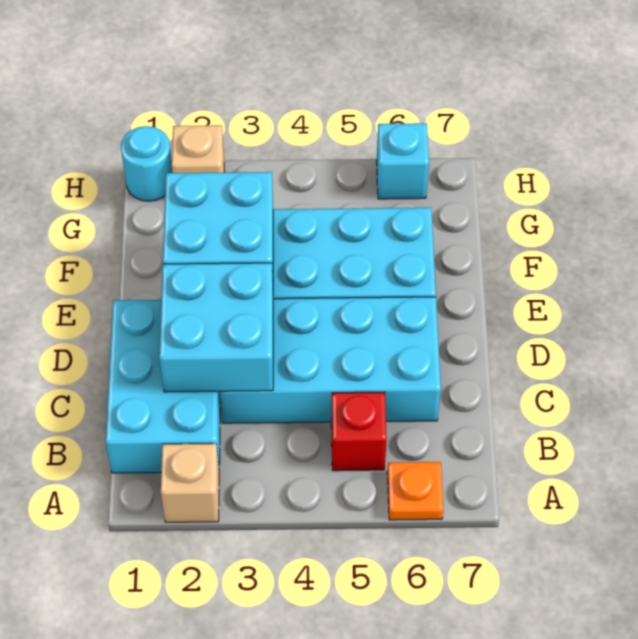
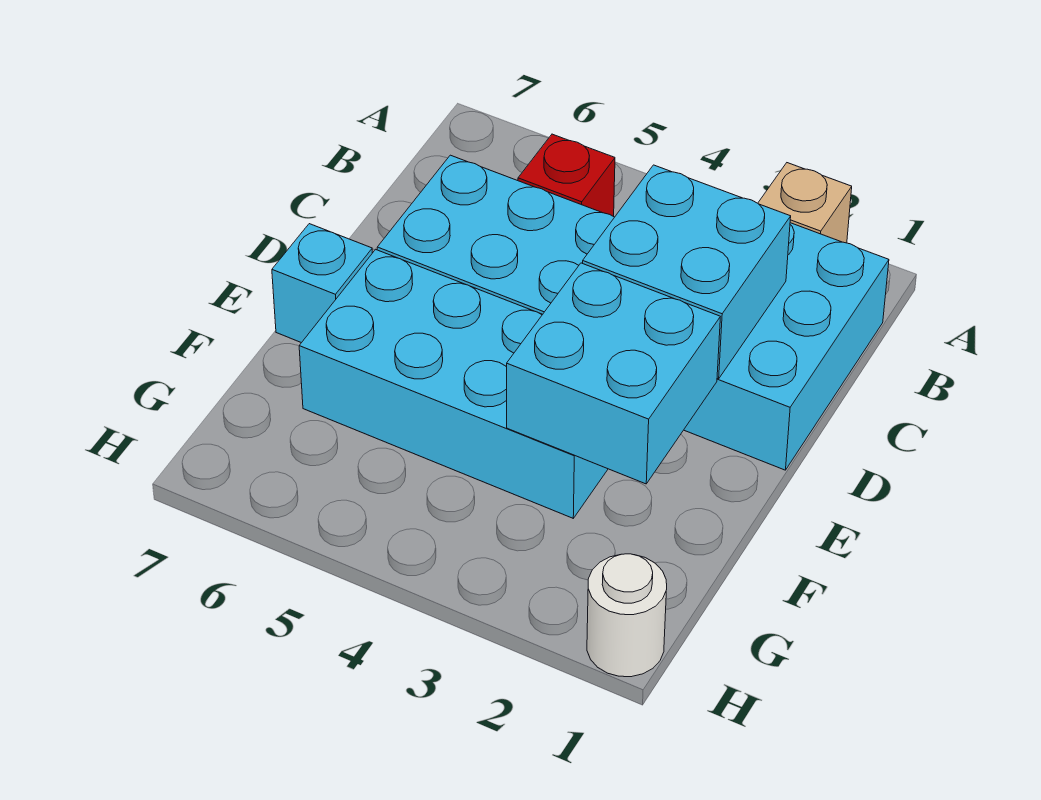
orange plate A6 level 1 -> none
cyan round brick H1 level 1 -> white round brick H1 level 1
tan brick H2 level 1 -> none
cyan brick H6 level 1 -> cyan brick E7 level 1

